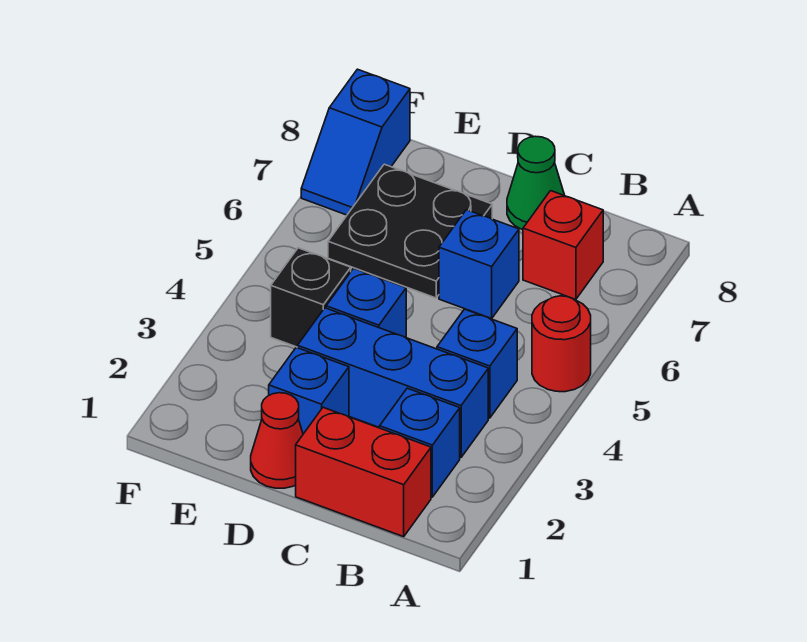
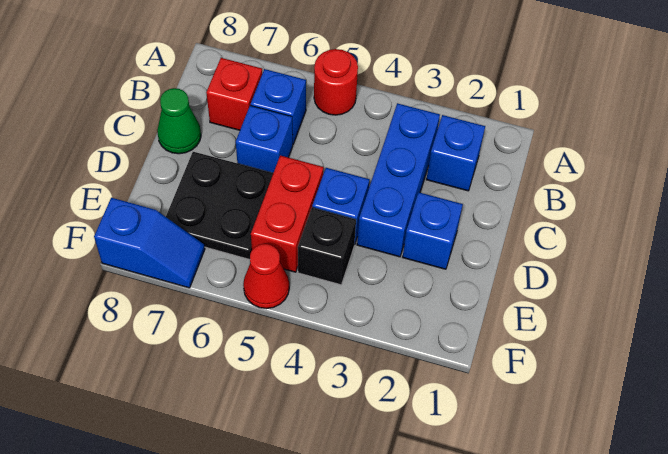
red brick B1:C1 level 1 -> red brick D5:E5 level 1
blue brick B4 level 1 -> blue brick B6 level 1
red cone D1 level 1 -> red cone F5 level 1

